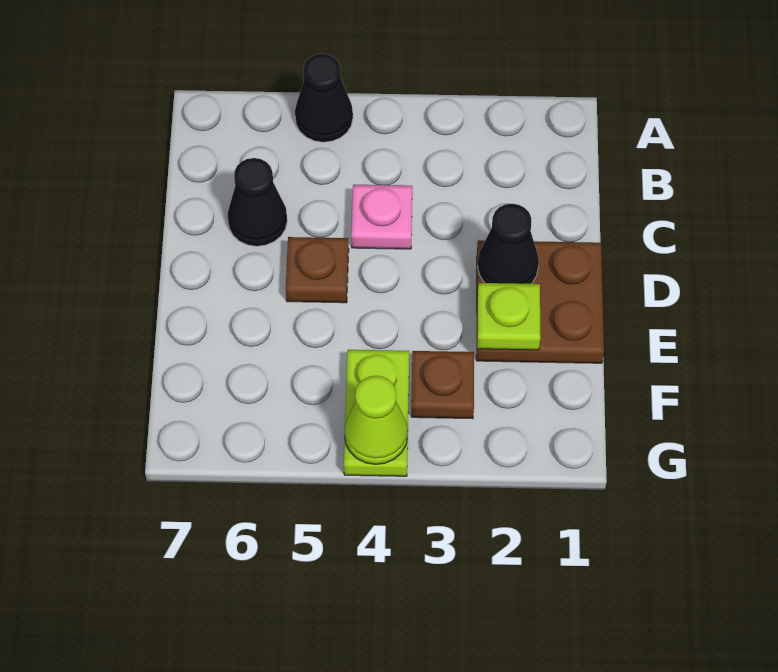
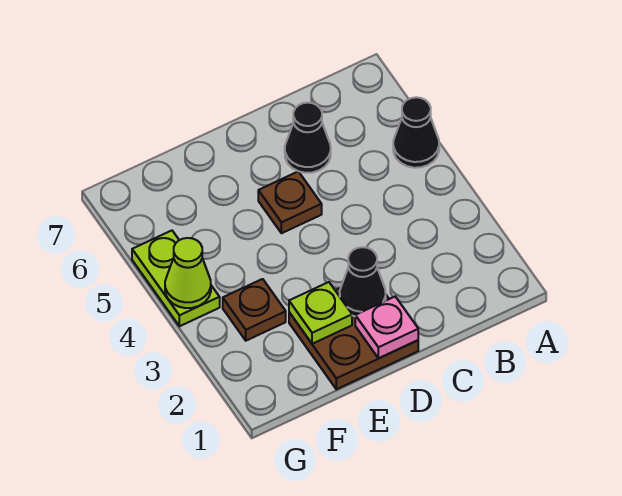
pink plate C4 level 1 -> pink plate D1 level 2
lime plate F4:G4 level 1 -> lime plate G4:G5 level 1

